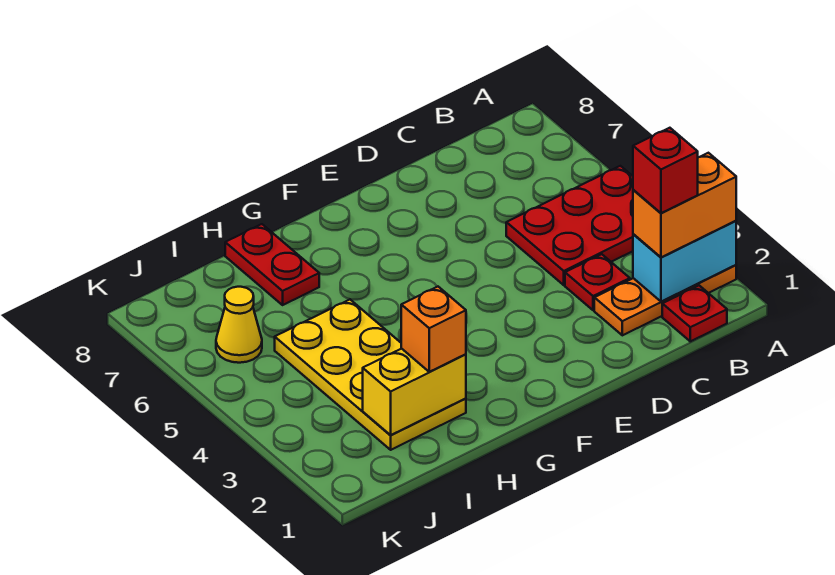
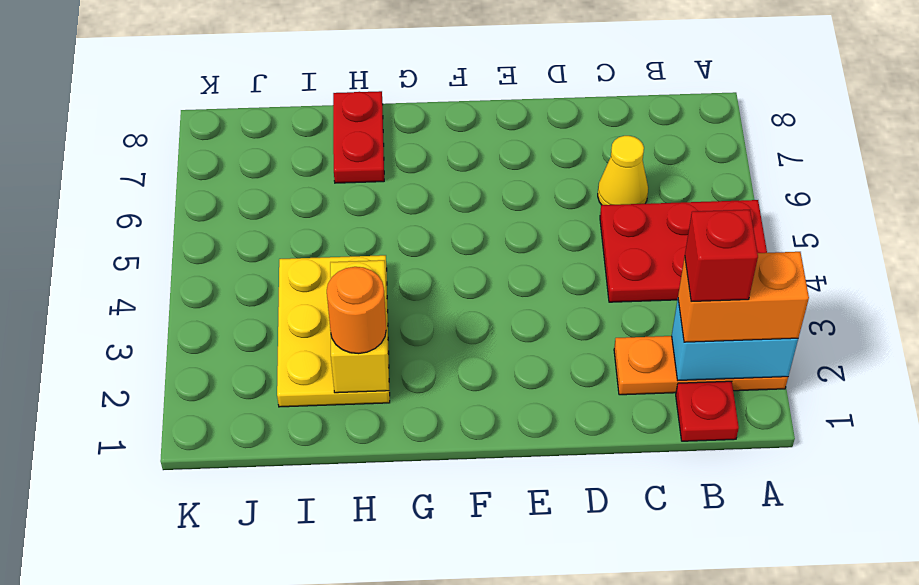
red plate C3 level 1 -> none
yellow plate H2:I5 level 1 -> yellow plate H2:I4 level 1
yellow brick H2:I2 level 2 -> yellow brick H2:H3 level 2
orange brick H2 level 3 -> orange round brick H2 level 3
yellow cone J6 level 1 -> yellow cone C6 level 1

